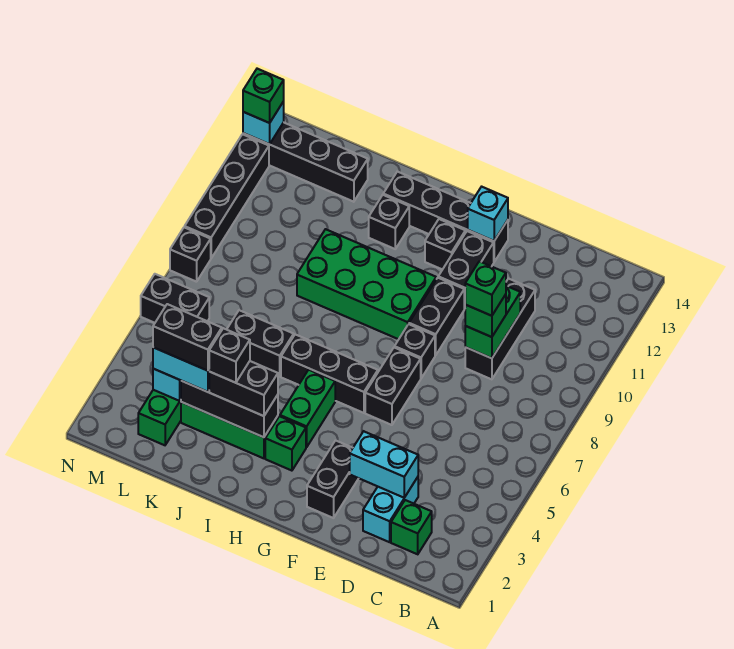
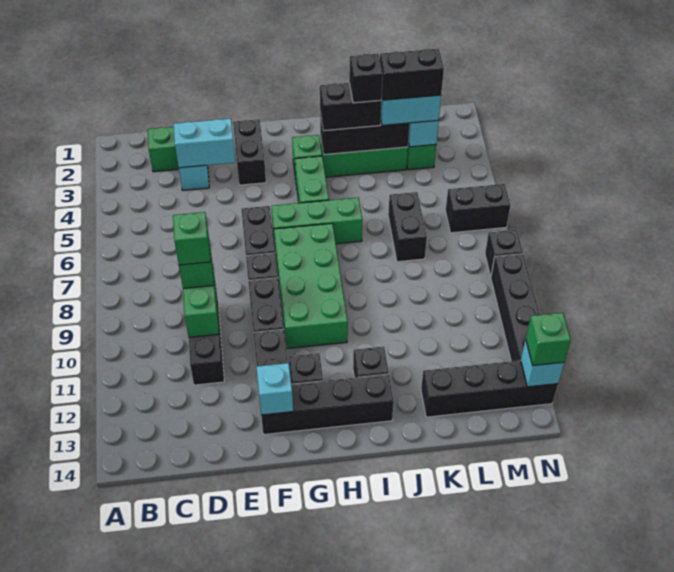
black brick G6:I6 level 1 -> green brick G6:I6 level 1
green brick G9:J10 level 1 -> green brick G7:H10 level 1
black brick J6:K6 level 1 -> black brick K6:K7 level 1

